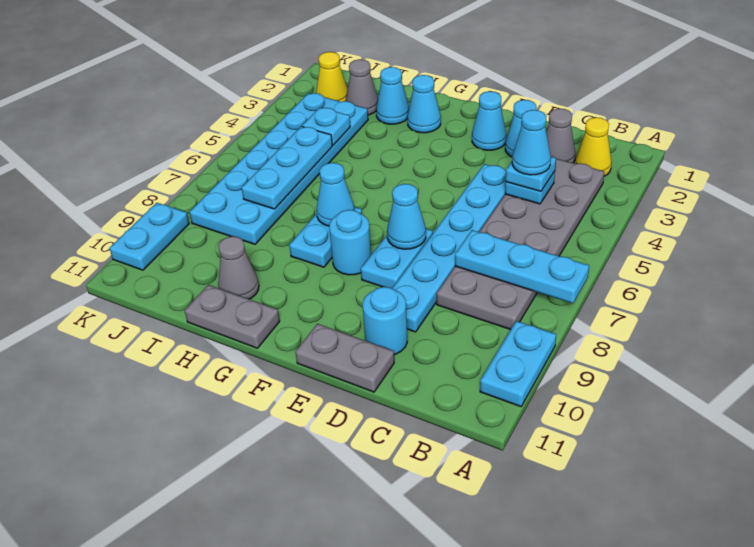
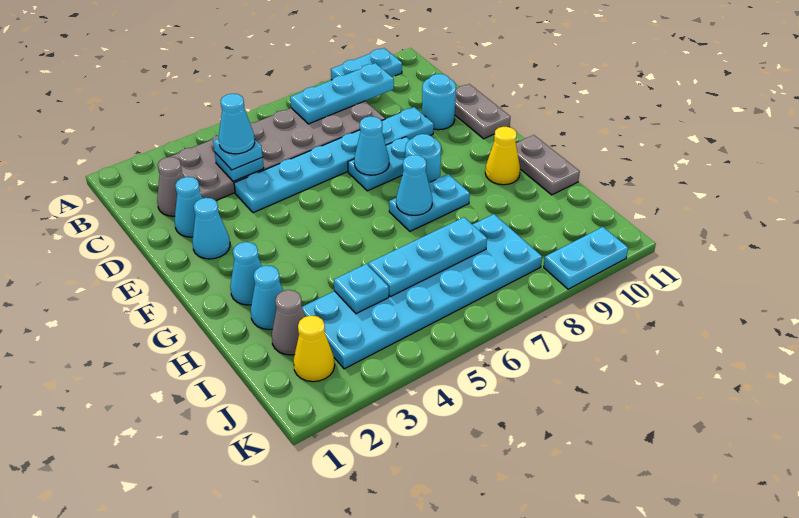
cyan plate A7:C7 level 2 -> cyan plate B7:B9 level 2
yellow cone B2 level 1 -> yellow cone G10 level 1
grey cone H10 level 1 -> none

